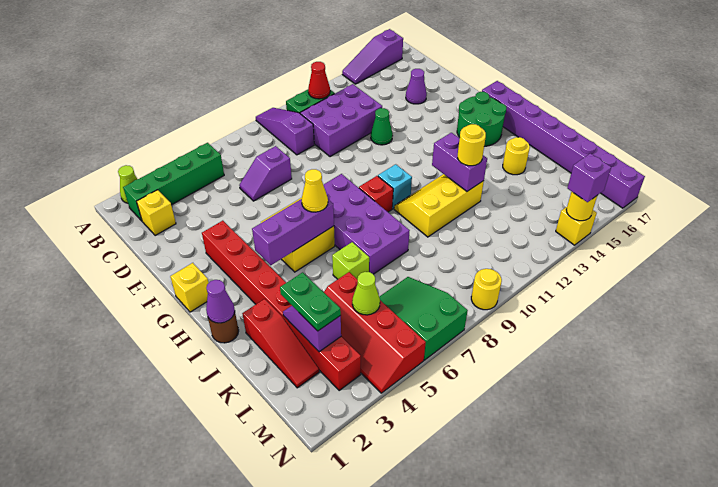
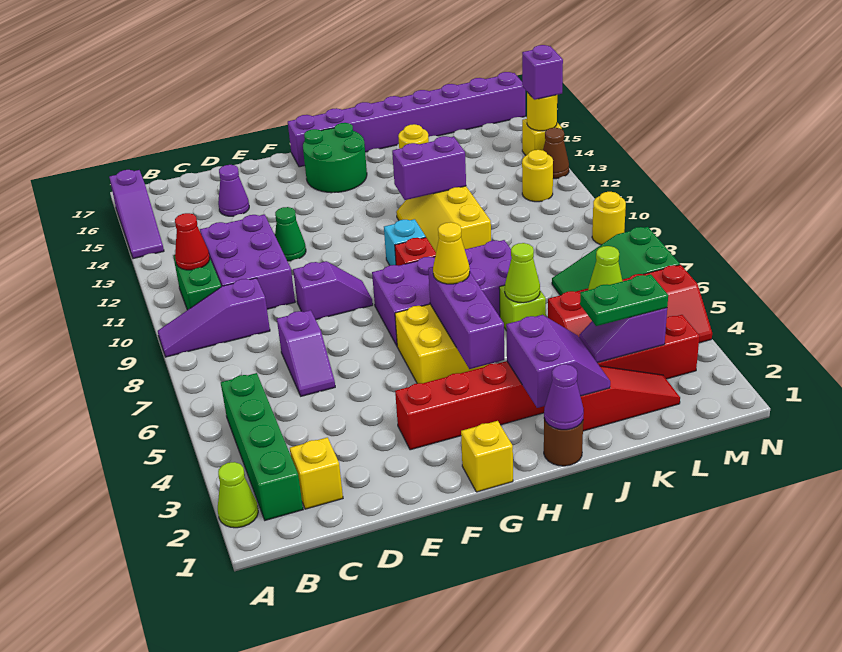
none -> purple slope E9:F9 level 1 top E
none -> purple slope I2:J3 level 2 top I
none -> lime cone J6 level 2
yellow round brick J12 level 3 -> yellow round brick M12 level 1
none -> brown cone N13 level 1

